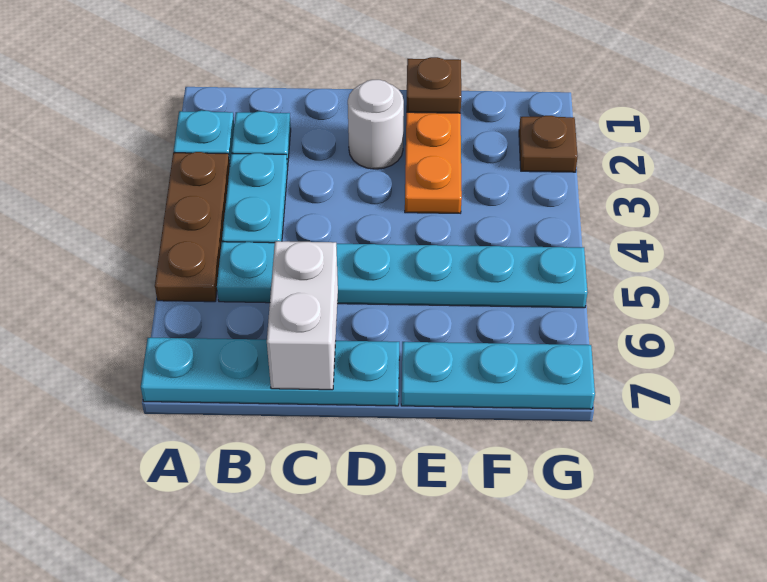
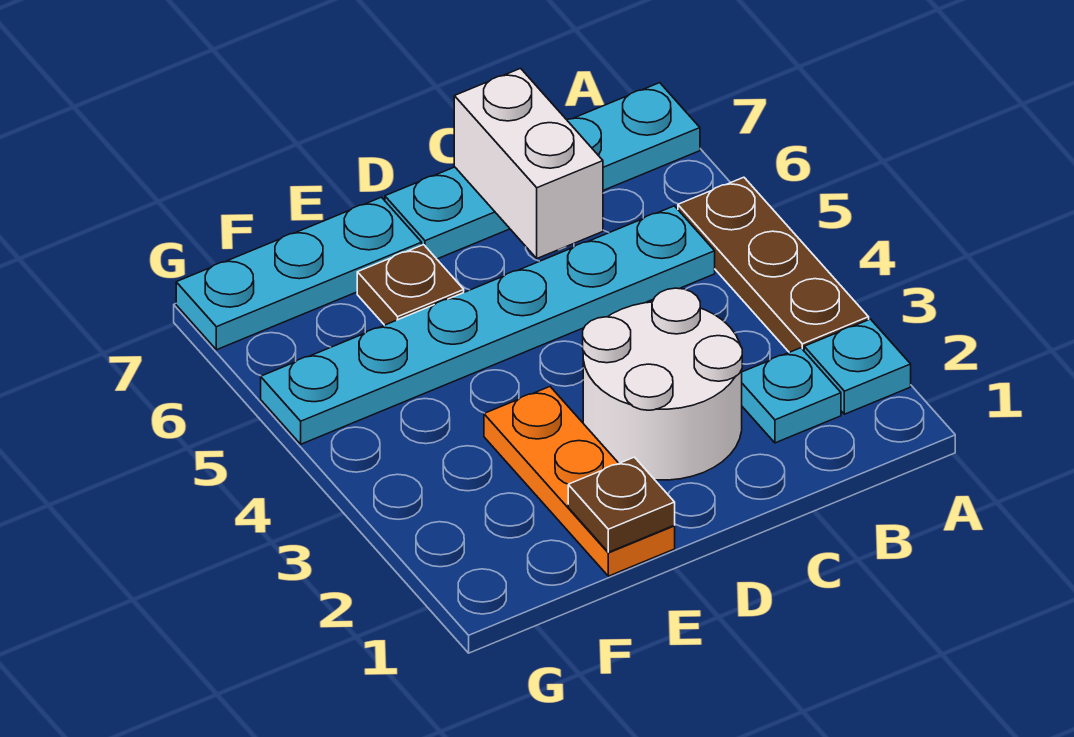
cyan plate B3:B4 level 1 -> none
white round brick D2 level 1 -> white round brick C2:D3 level 1
brown plate G2 level 1 -> brown plate E6 level 1

